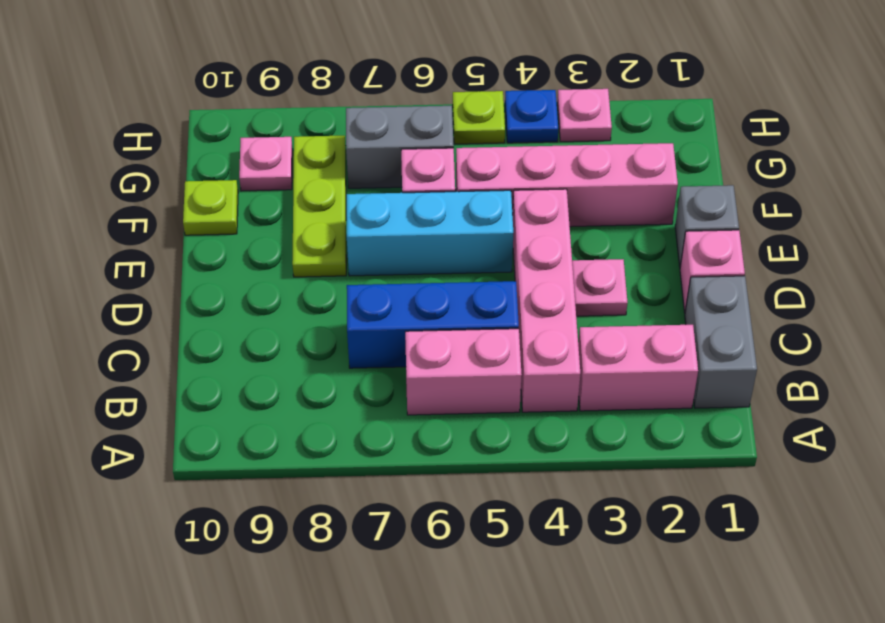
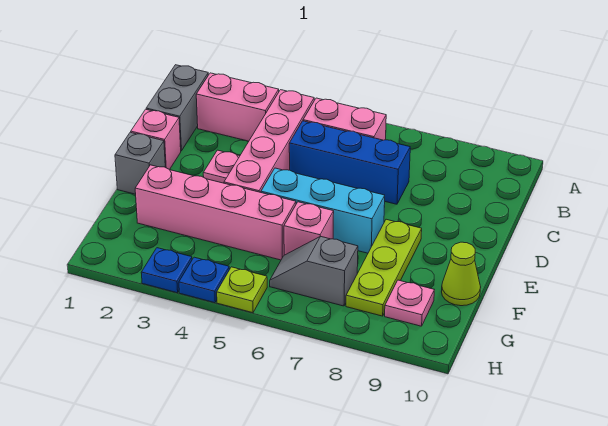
lime plate F10 level 1 -> lime cone F10 level 1
grey brick G6:G7 level 1 -> grey slope G6:G7 level 1 top 7
pink plate H3 level 1 -> blue plate H3 level 1

